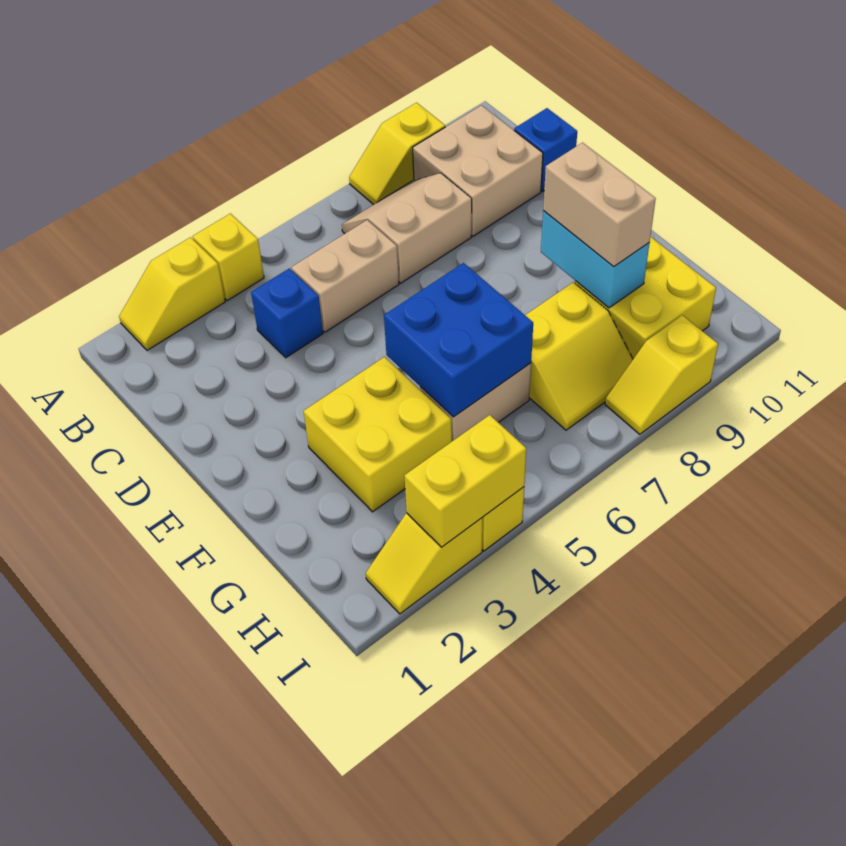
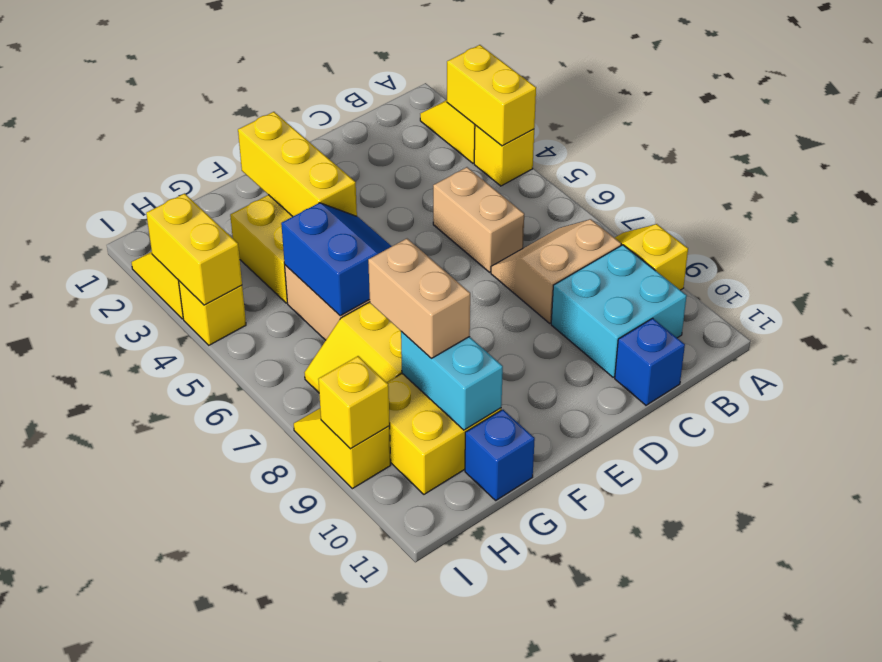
none -> yellow brick A3:A4 level 2
tan slope B7:C8 level 1 top C -> tan slope B7:C8 level 1 top 8
tan brick B9:C10 level 1 -> cyan brick B9:C10 level 1
blue brick C4 level 1 -> blue brick G11 level 1
none -> yellow brick F2:F4 level 2
blue brick F5:G6 level 2 -> blue slope F5:G6 level 2 top G
cyan brick F9:G9 level 2 -> cyan brick G9:G10 level 2
tan brick F9:G9 level 3 -> tan brick G8:G9 level 3
none -> yellow brick I9 level 2

